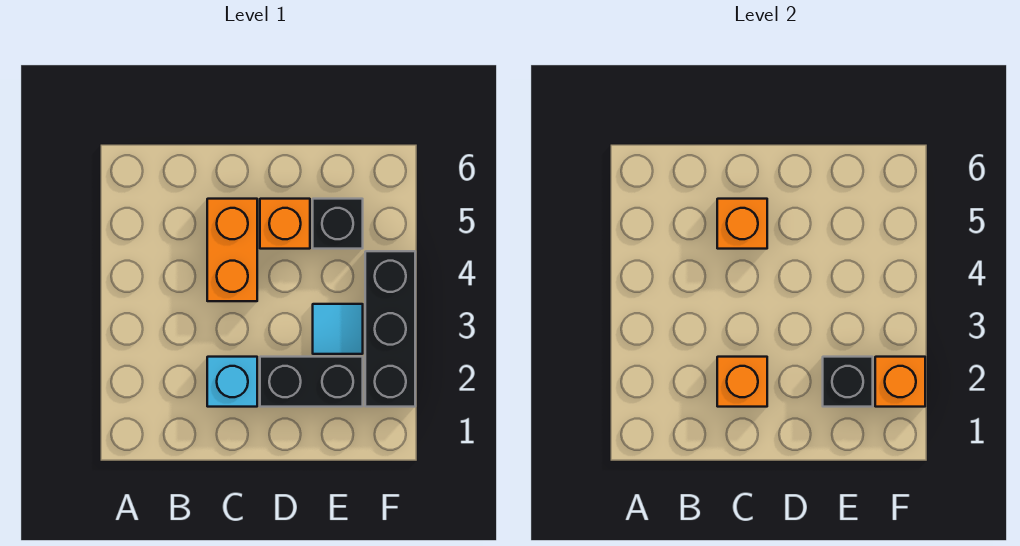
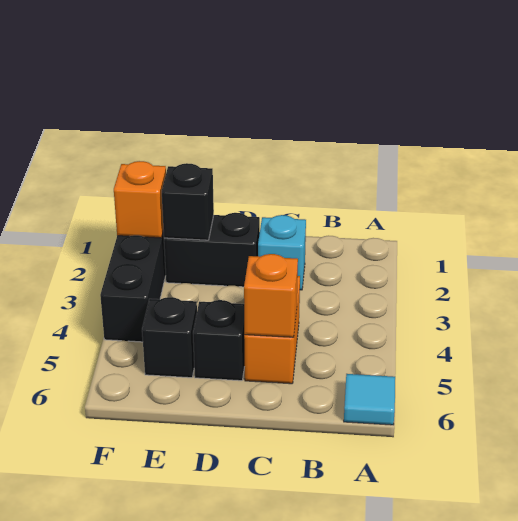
orange brick C2 level 2 -> none
orange brick D5 level 1 -> black brick D5 level 1
cyan tile E3 level 1 -> cyan tile A6 level 1

